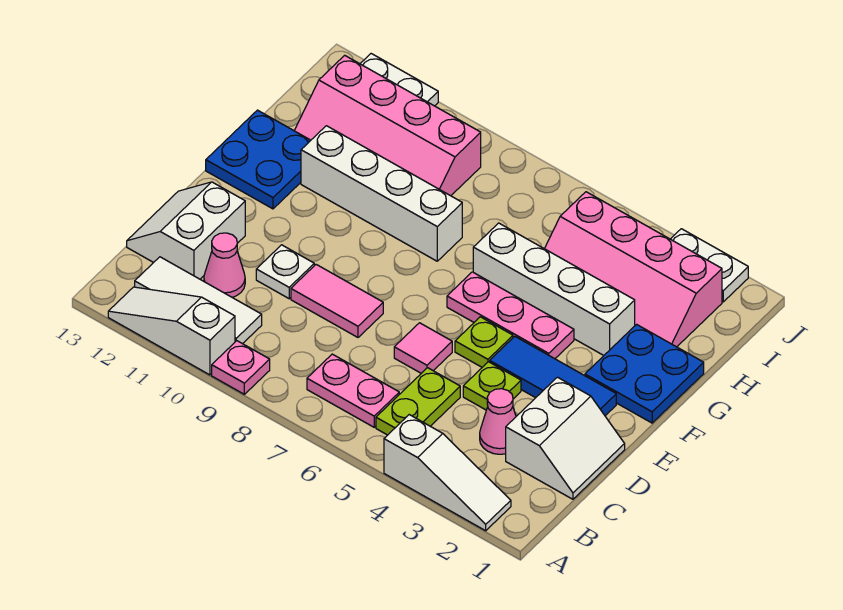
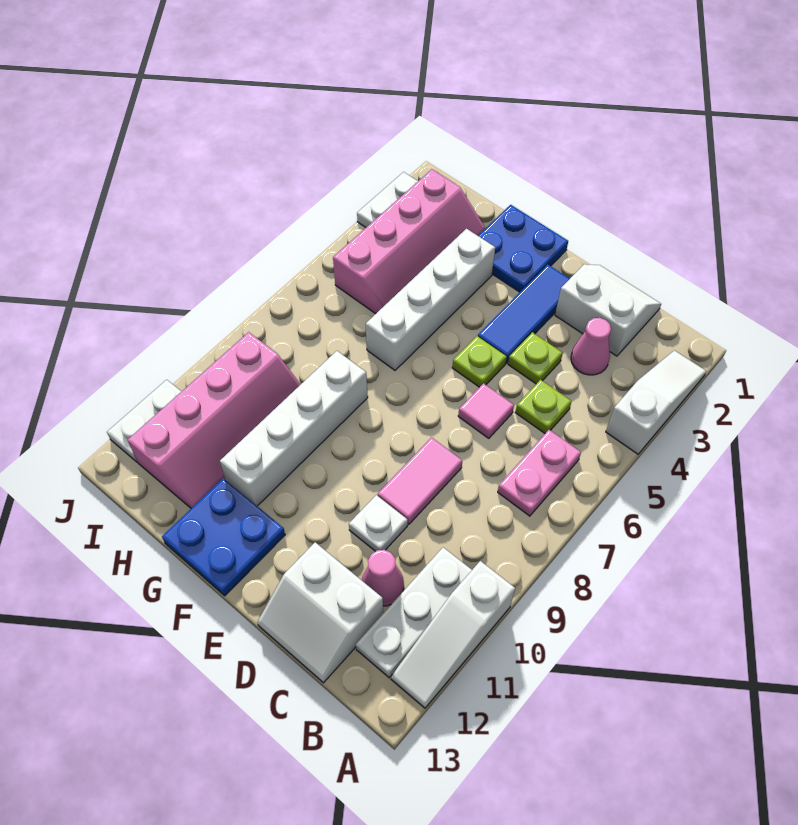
pink plate A9 level 1 -> none
lime plate B5:C5 level 1 -> lime plate C5 level 1
white tile B10:B12 level 1 -> white plate B10:B12 level 1
pink plate F4:F6 level 1 -> none

